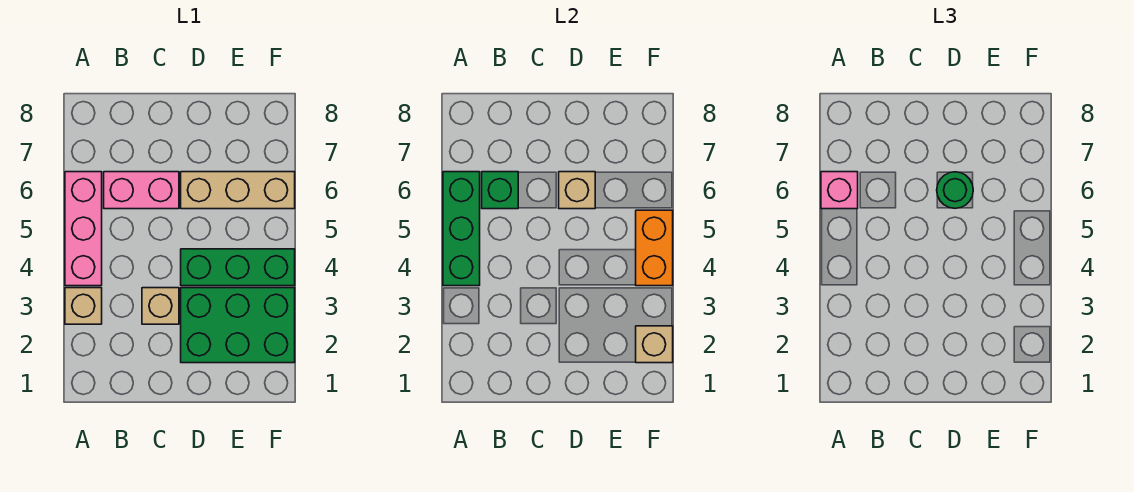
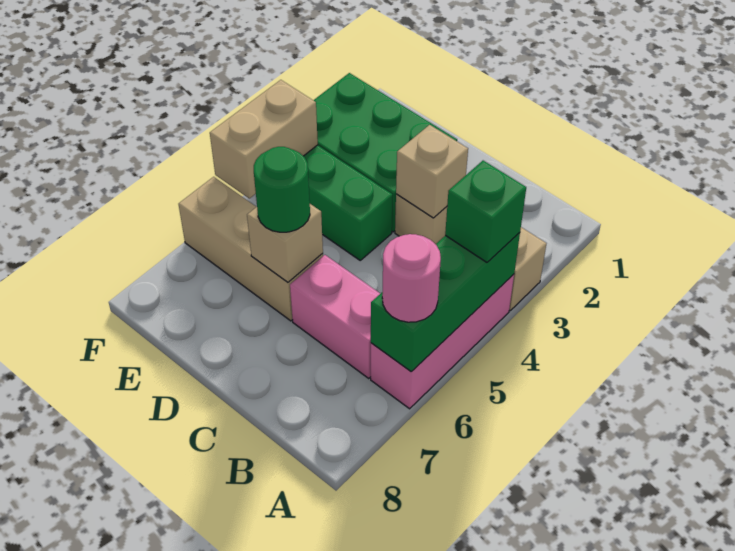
pink brick A6 level 3 -> pink round brick A6 level 3
green brick B6 level 2 -> green brick A4 level 3
tan brick F2 level 2 -> tan brick C3 level 2
orange brick F4:F5 level 2 -> tan brick F4:F5 level 2

